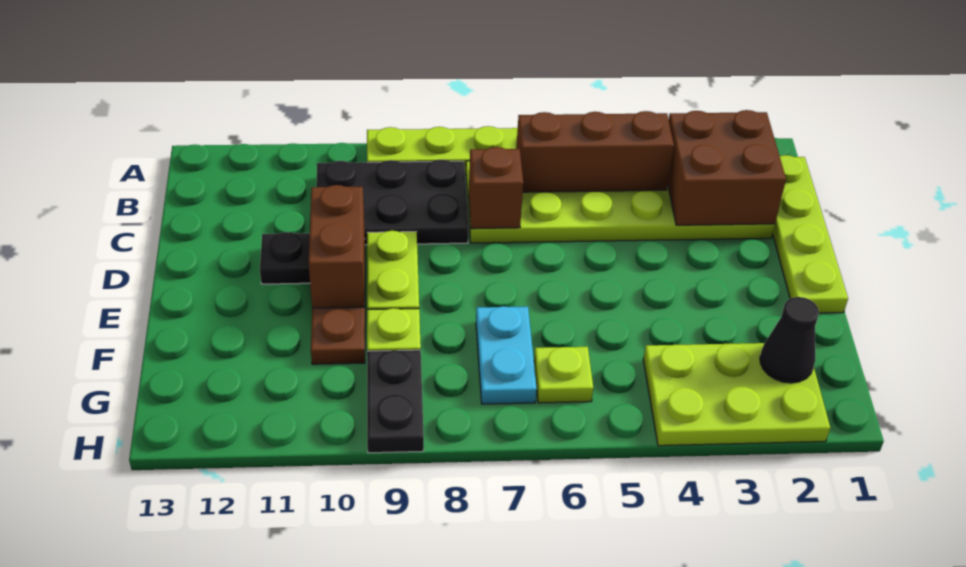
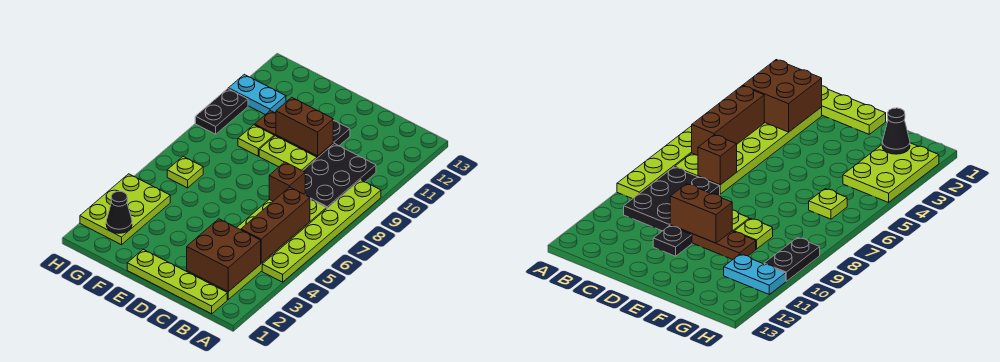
cyan plate F7:G7 level 1 -> cyan plate G11:H11 level 1
black plate G9:H9 level 1 -> black plate H9:H10 level 1

